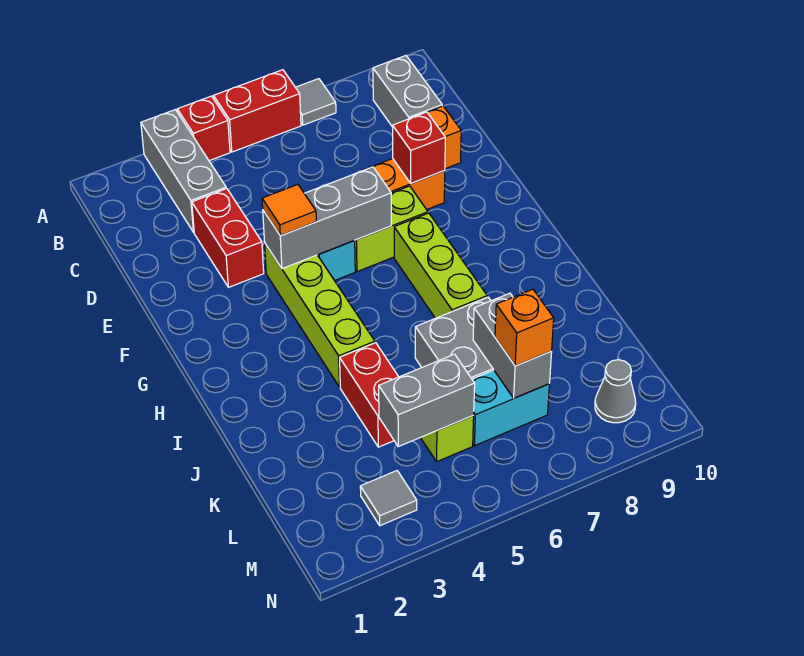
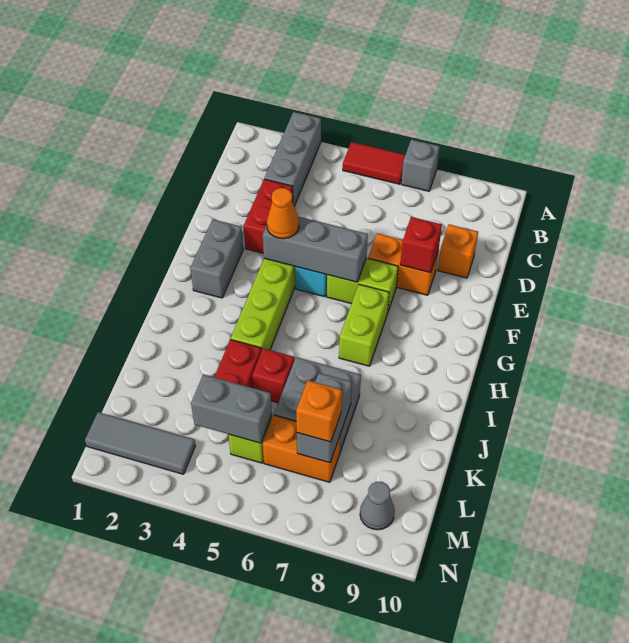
red brick A4 level 1 -> red brick J5 level 1
red brick A5:A6 level 1 -> red tile A5:A6 level 1
grey tile A7 level 1 -> grey brick A7 level 1
grey brick B9:C9 level 1 -> grey brick F2:G2 level 1
orange tile F4 level 3 -> orange cone F4 level 3
lime brick G7:I7 level 1 -> lime brick G7:H7 level 1
cyan brick L6:L7 level 1 -> orange brick L6:L7 level 1
grey tile M3 level 1 -> grey tile M1:M3 level 1

